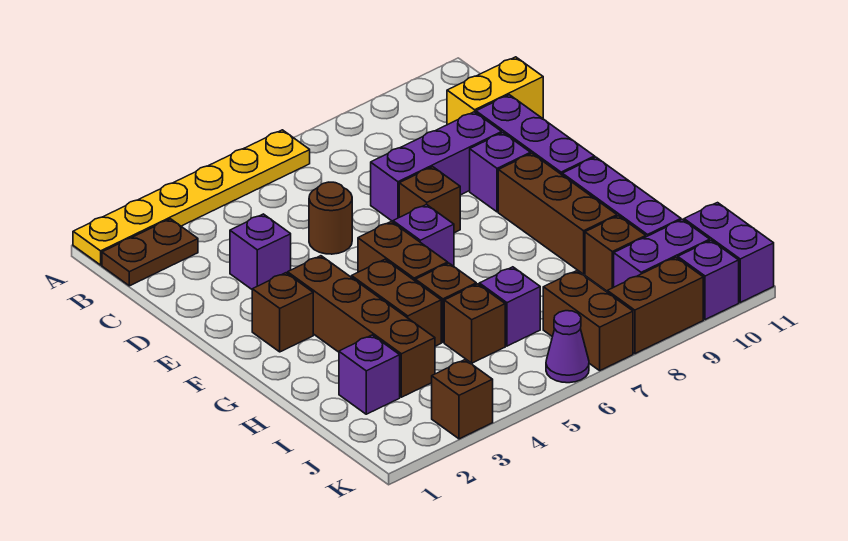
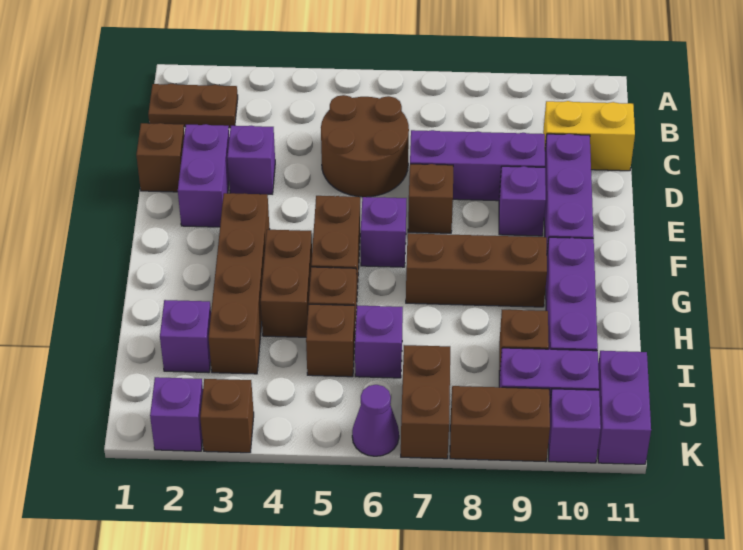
yellow plate A1:A6 level 1 -> none
none -> purple brick D2:E2 level 1
brown round brick D5 level 1 -> brown round brick C5:D6 level 1
brown brick F2 level 1 -> brown brick D1 level 1
brown brick F9:H9 level 1 -> brown brick G7:G9 level 1
none -> purple brick K2 level 1

